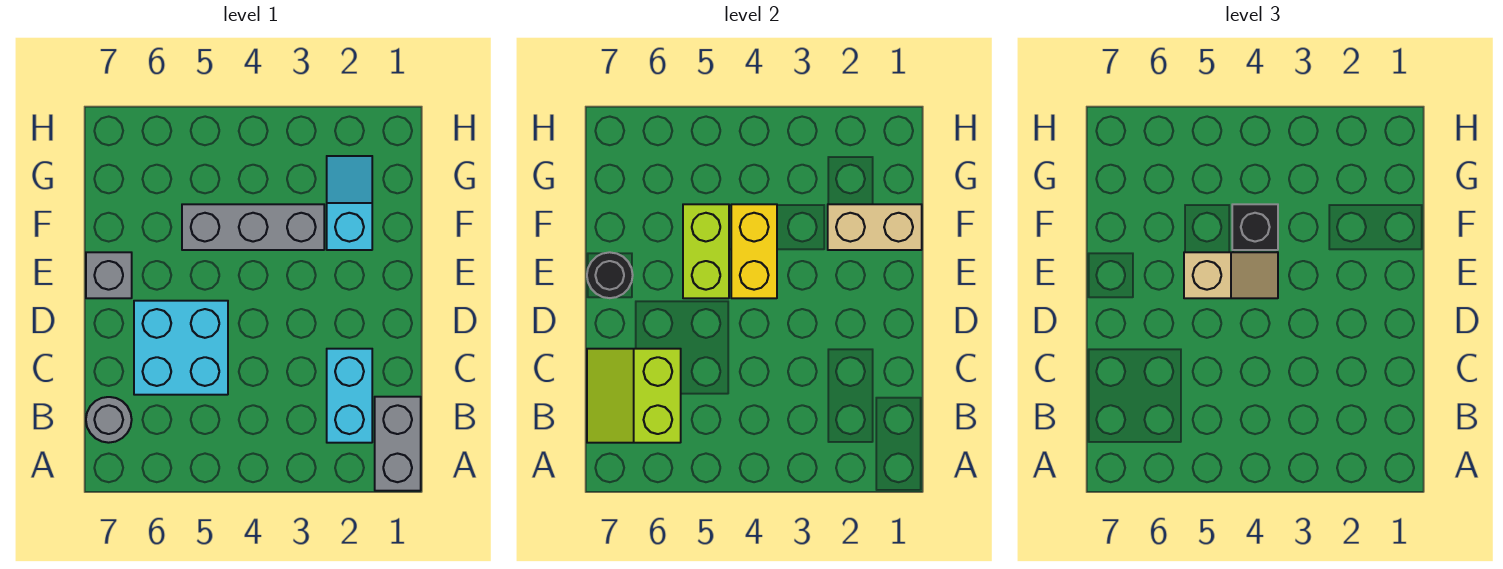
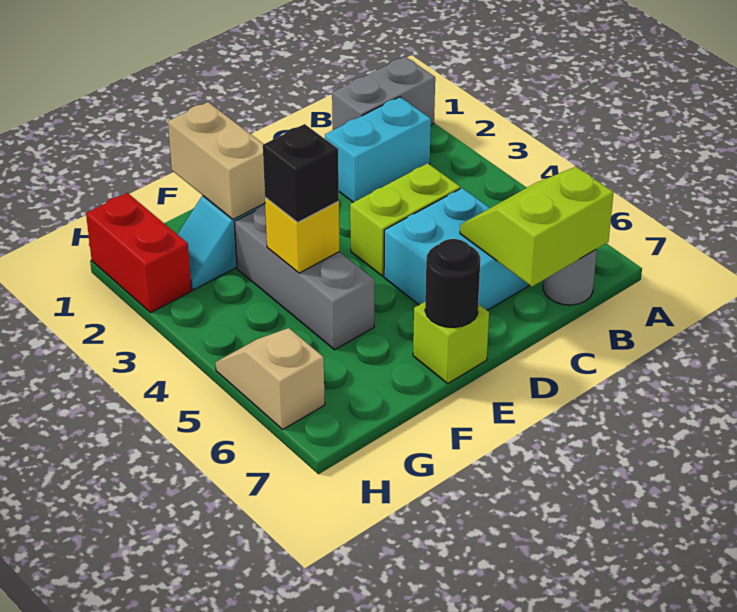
lime slope B6:C7 level 2 top 6 -> lime slope B6:C7 level 2 top 7
yellow brick E4:F4 level 2 -> yellow brick F4 level 2
tan slope E4:E5 level 3 top 5 -> tan slope H5:H6 level 1 top 6
lime brick E5:F5 level 2 -> lime brick C4:D4 level 1
grey brick E7 level 1 -> lime brick E7 level 1
none -> red brick H1:H2 level 1

